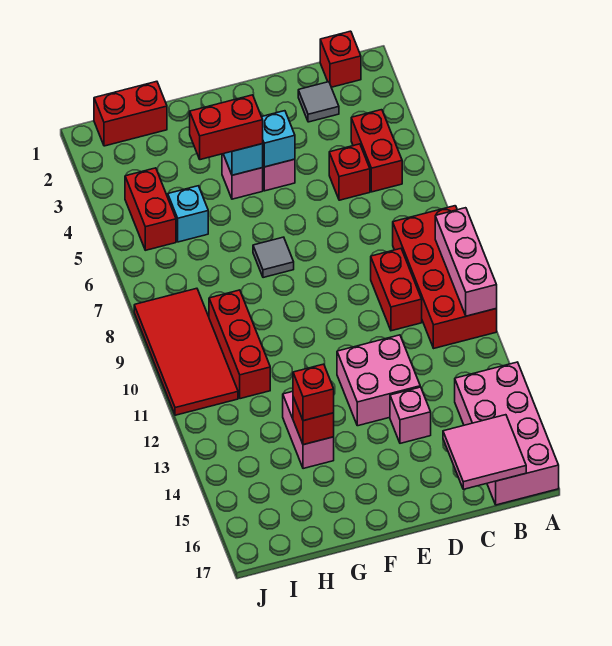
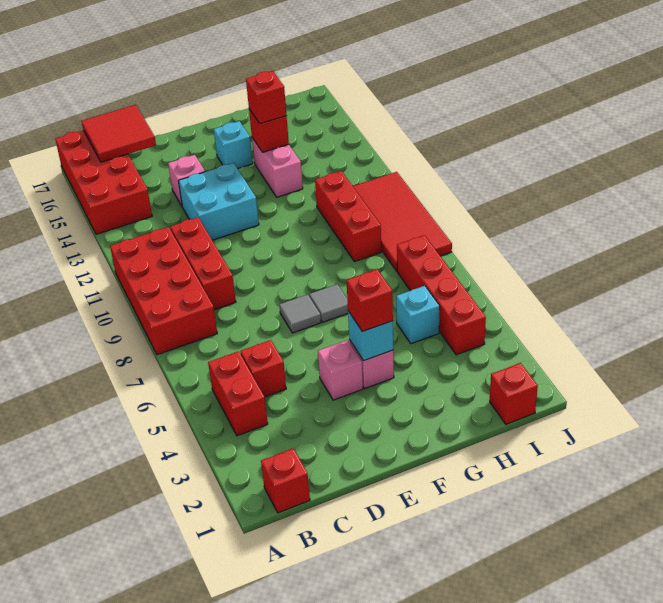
pink brick A9:A11 level 2 -> none
pink brick A14:B17 level 1 -> red brick A14:B17 level 1
pink tile B16:C17 level 2 -> red tile B16:C17 level 2
grey tile C2 level 1 -> grey tile E7 level 1
red brick C9:C10 level 1 -> red brick C9:C11 level 1
pink brick D12:E13 level 1 -> cyan brick D12:E13 level 1
cyan brick E4 level 2 -> cyan brick F15 level 1
red brick F4:G4 level 3 -> red brick F4 level 3
red brick H1:I1 level 1 -> red brick I1 level 1
red brick I4:I5 level 1 -> red brick I4:I7 level 1

